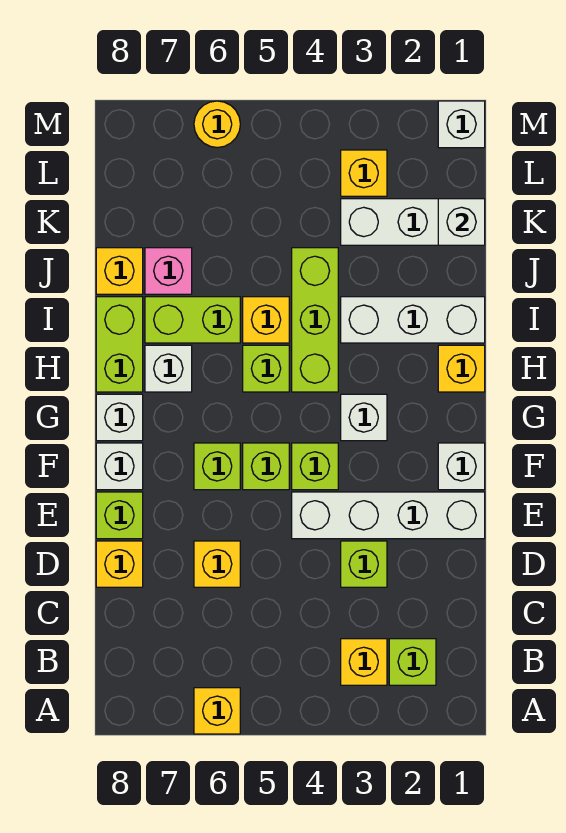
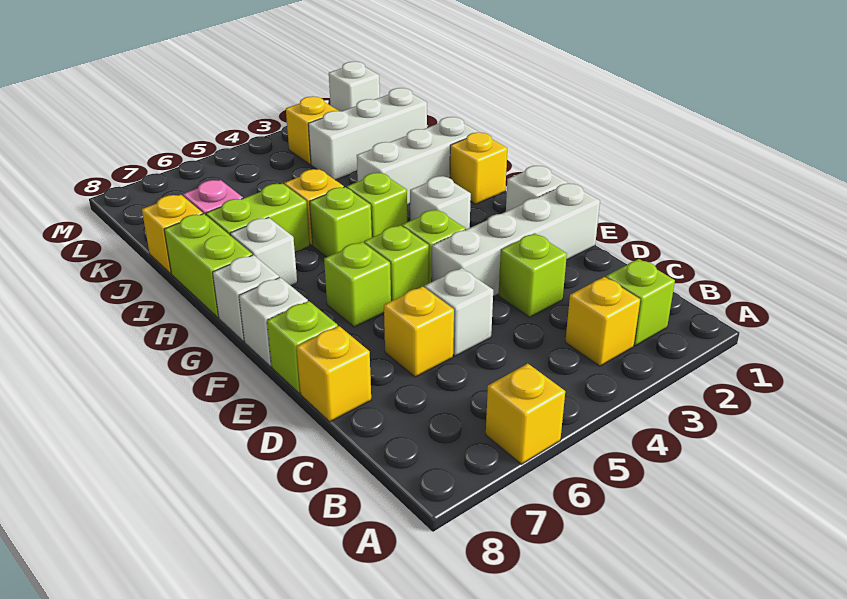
lime brick H4:J4 level 1 -> lime brick H4 level 1
white brick K1 level 2 -> white brick D5 level 1
yellow round brick M6 level 1 -> none

